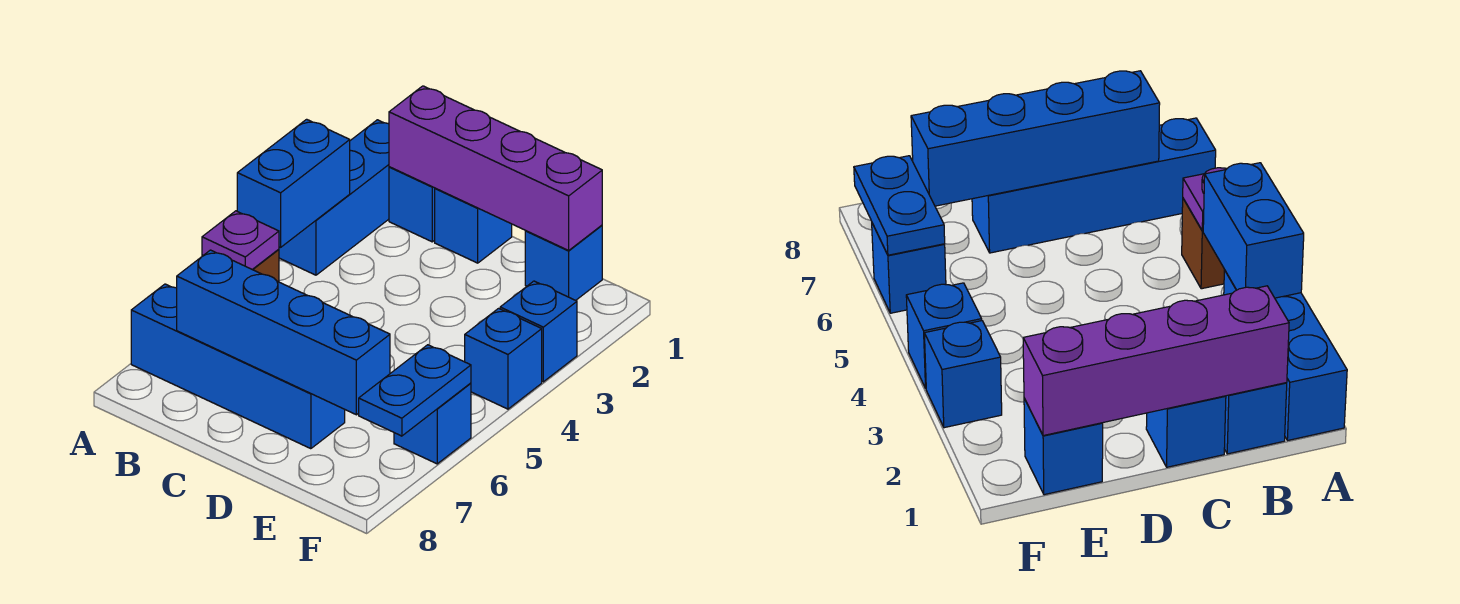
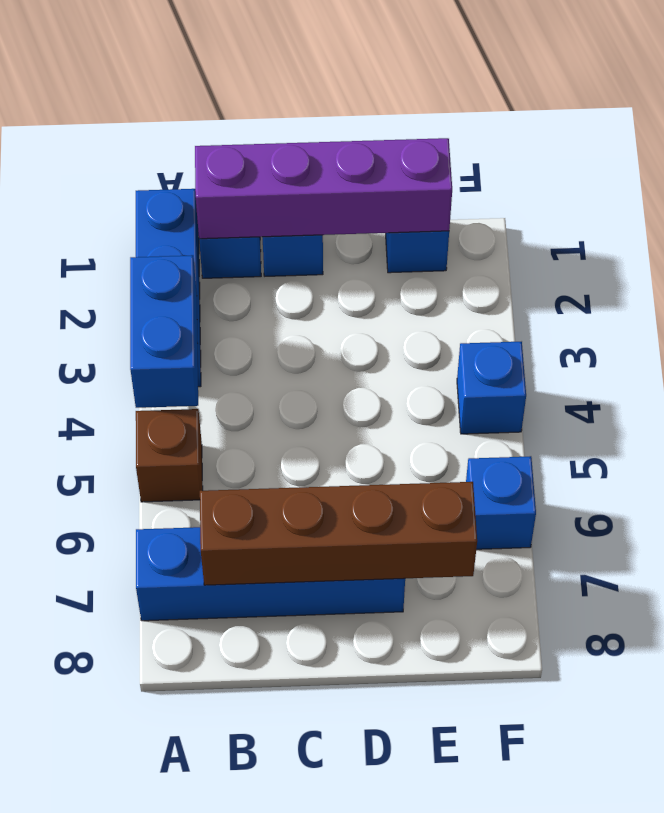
purple plate A5 level 2 -> none
blue brick B7:E7 level 2 -> brown brick B7:E7 level 2
blue brick F3 level 1 -> none
blue plate F6:F7 level 2 -> none

